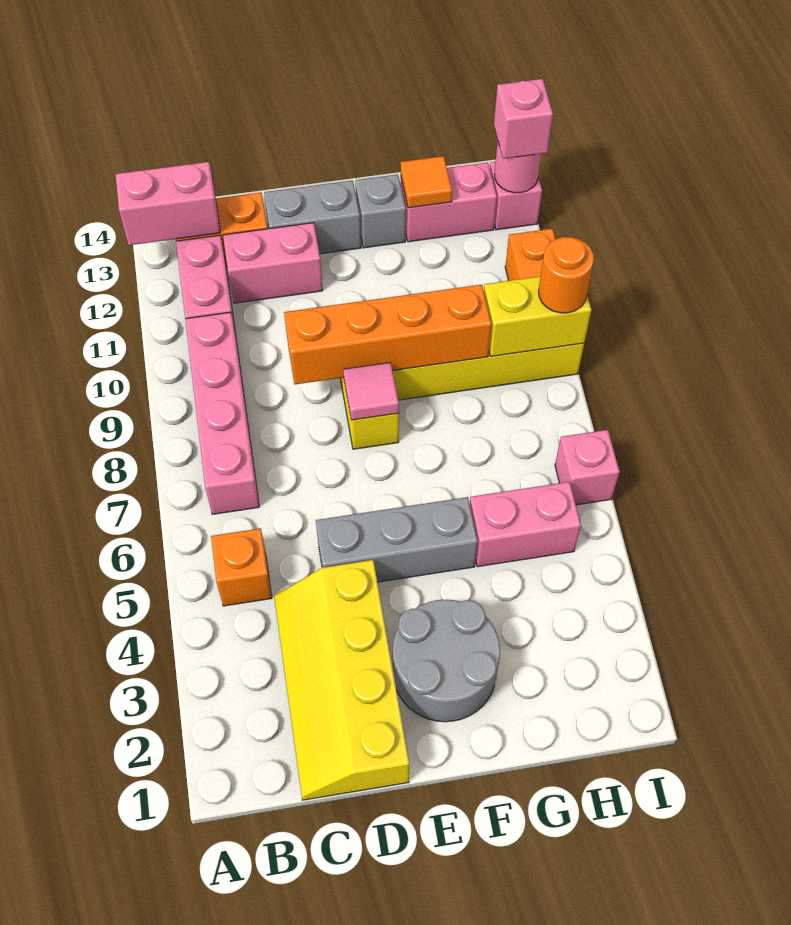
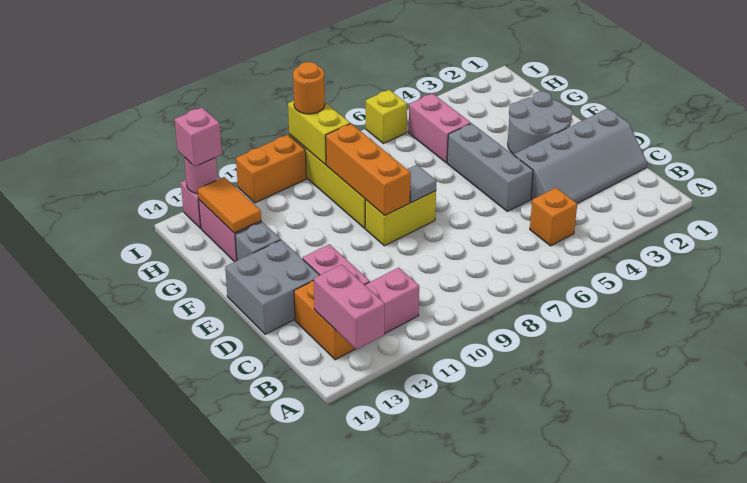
pink brick B7:B10 level 1 -> none
yellow slope C1:D4 level 1 top D -> grey slope C1:D4 level 1 top D
orange brick D9:G9 level 2 -> orange brick E9:G9 level 2
grey brick D13:E13 level 1 -> grey brick D13:E14 level 1
pink tile E8 level 2 -> grey tile E8 level 2
orange tile G13 level 2 -> orange tile G13:H13 level 2
pink brick I6 level 1 -> yellow brick I6 level 1

